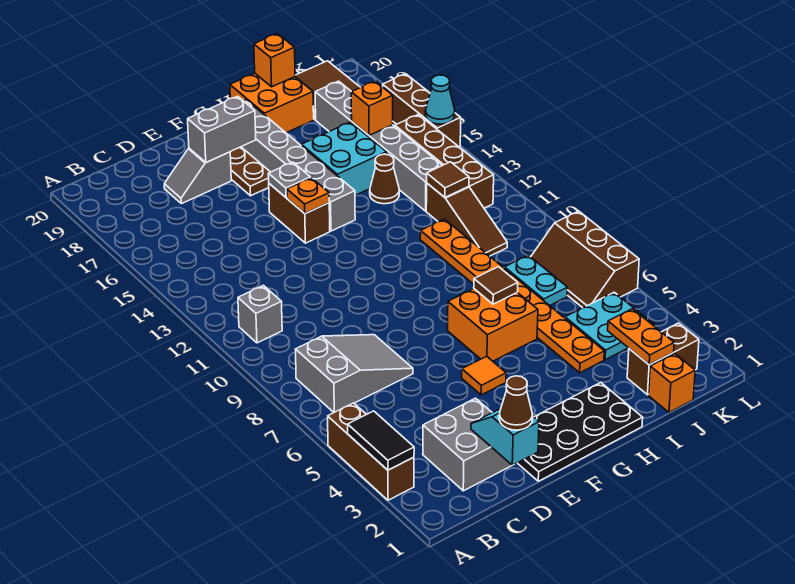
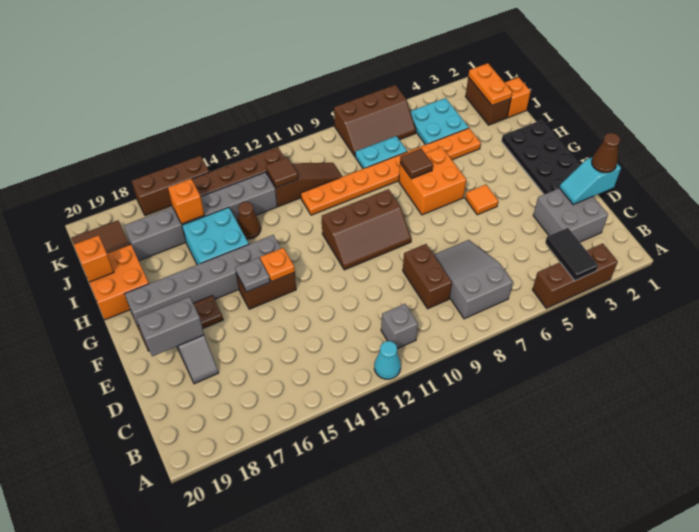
black tile A3:A4 level 2 -> black tile A4:B4 level 2
none -> brown brick C9:D9 level 1
grey brick E18:F18 level 2 -> grey brick E18:E19 level 2
none -> brown slope F9:G11 level 1 top G
orange plate J2:J3 level 2 -> orange plate J2:K2 level 2
cyan cone L15 level 2 -> cyan cone A12 level 1

